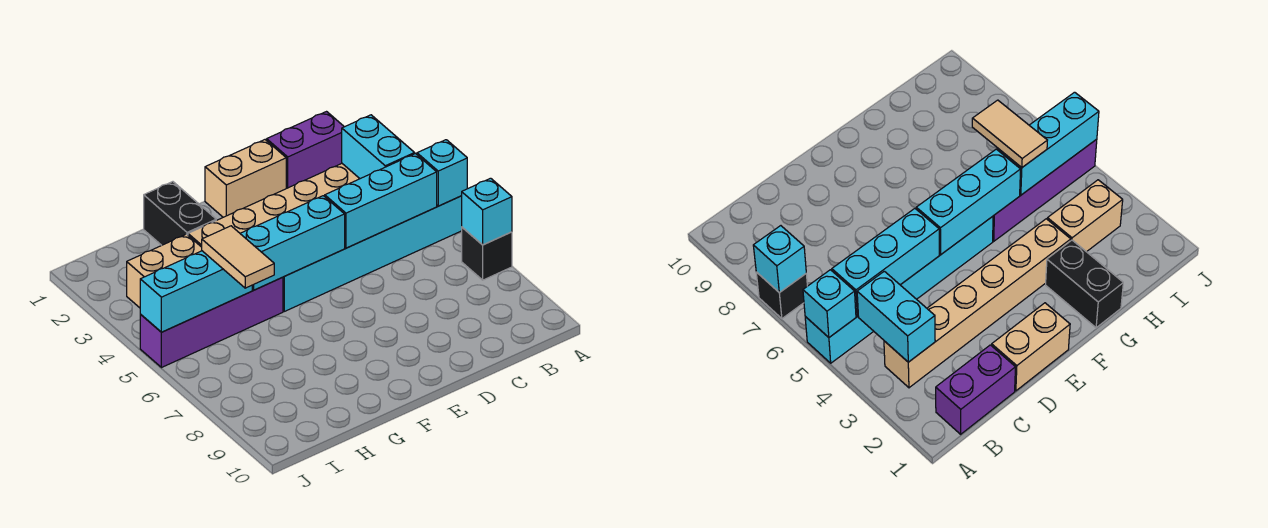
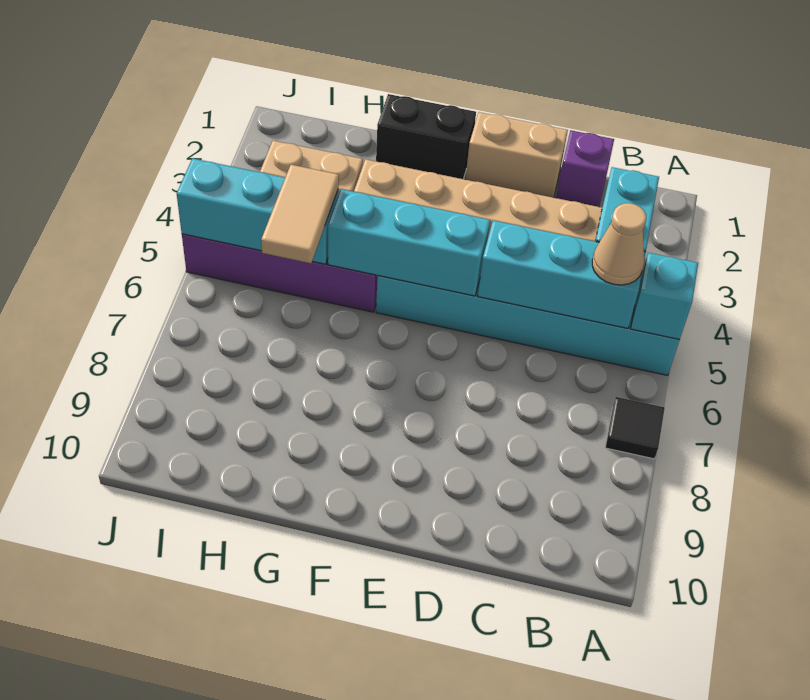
black brick A7 level 1 -> black tile A7 level 1
cyan brick A7 level 2 -> none
purple brick B1:C1 level 1 -> purple brick C1 level 1
none -> tan cone B5 level 3
black brick G1:G2 level 1 -> black brick F1:G1 level 1

